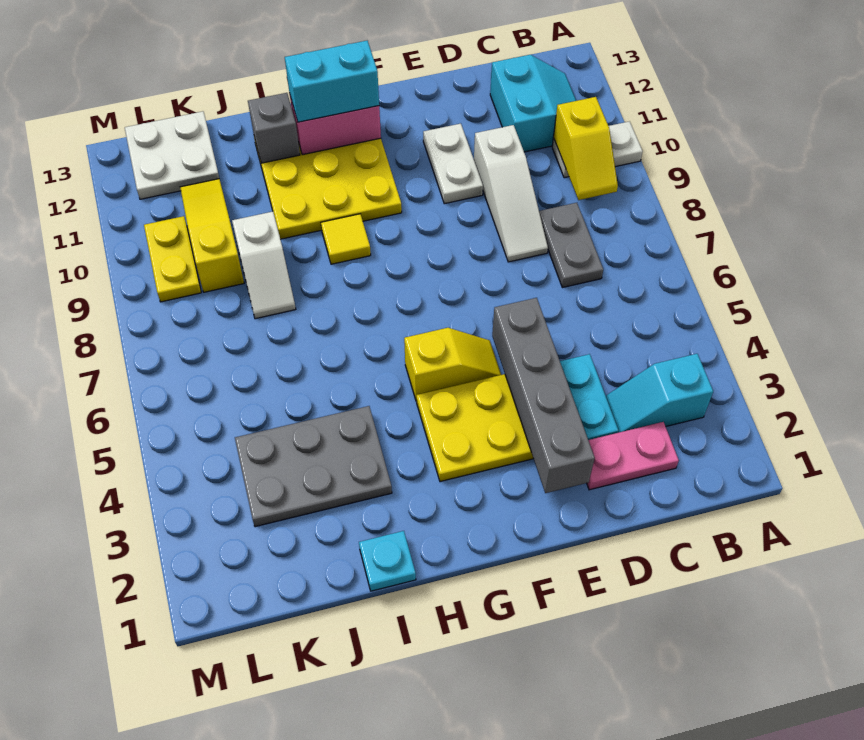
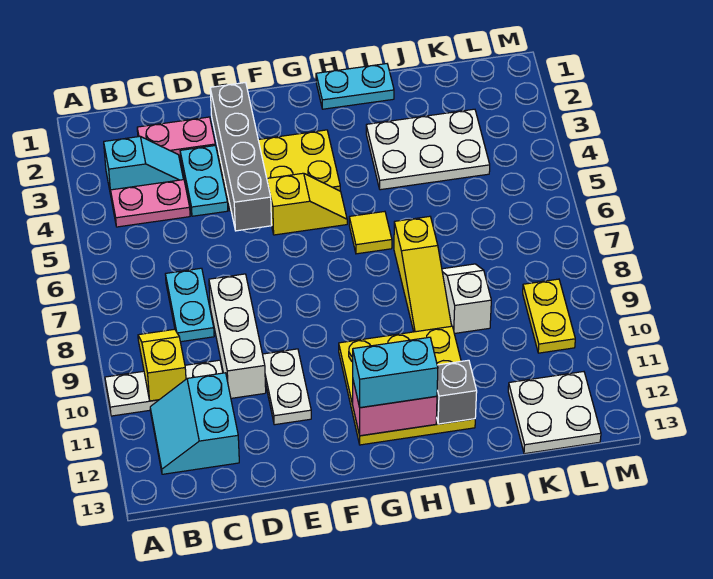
white plate A10:B10 level 1 -> white plate A10:C10 level 1
none -> pink plate B4:C4 level 1
grey plate C7:C8 level 1 -> cyan plate C7:C8 level 1
white slope D8:D10 level 1 top 10 -> white brick D8:D10 level 1
yellow slope F5:G5 level 1 top G -> yellow slope F5:G5 level 1 top F
yellow tile H9 level 1 -> yellow tile H6 level 1
cyan plate I1 level 1 -> cyan plate H1:I1 level 1
grey plate I3:K4 level 1 -> white plate I3:K4 level 1
yellow slope K9:K11 level 1 top 9 -> yellow slope I7:I9 level 1 top 7

